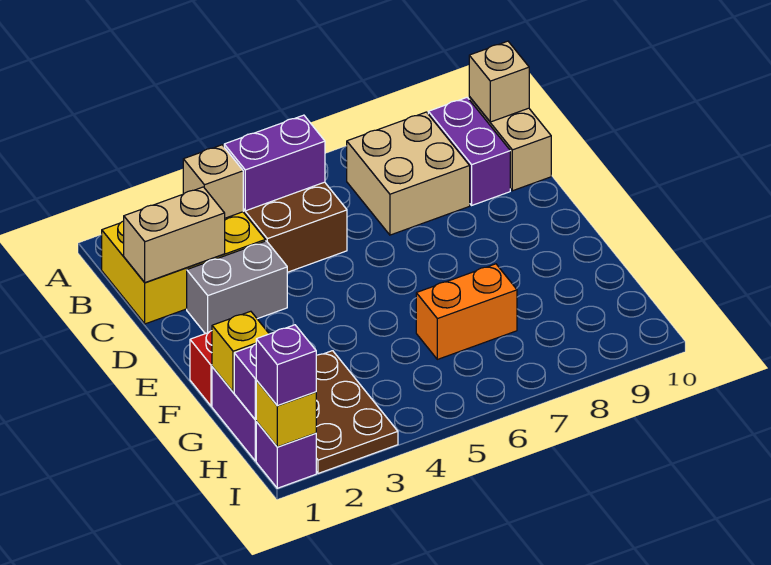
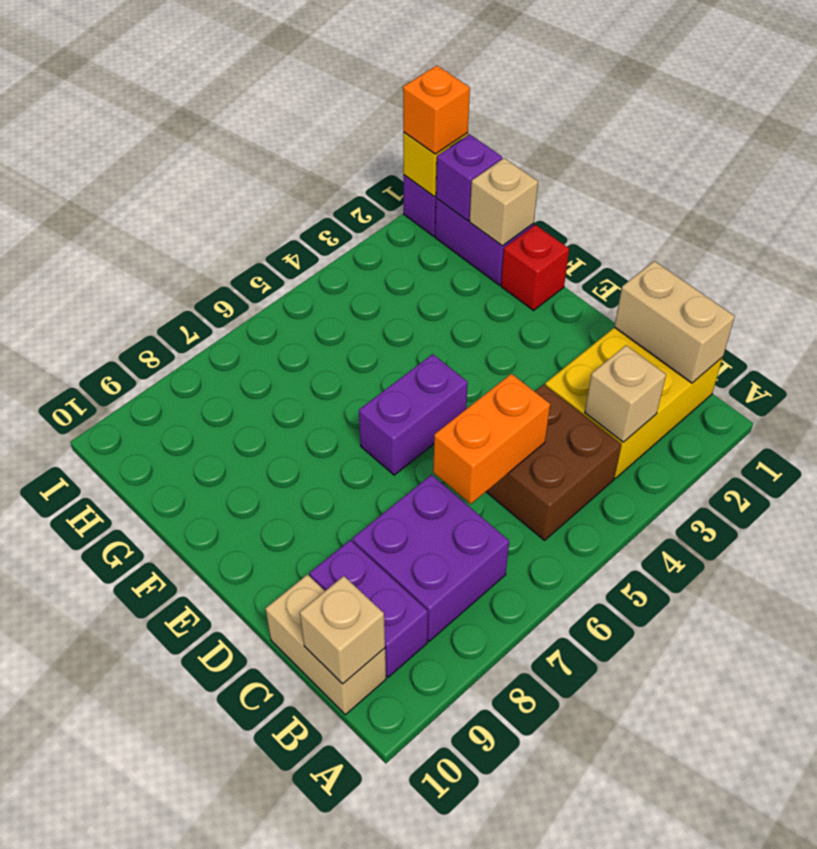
purple brick B4:B5 level 2 -> purple brick E5:E6 level 1
tan brick B7:C8 level 1 -> purple brick B7:C8 level 1
tan brick C1:C2 level 2 -> tan brick B1:C1 level 2
grey brick D2:D3 level 1 -> none
yellow brick G1 level 2 -> tan brick G1 level 2
brown plate G2:I3 level 1 -> none
orange brick G6:G7 level 1 -> orange brick C5:C6 level 2
purple brick I1 level 3 -> orange brick I1 level 3

